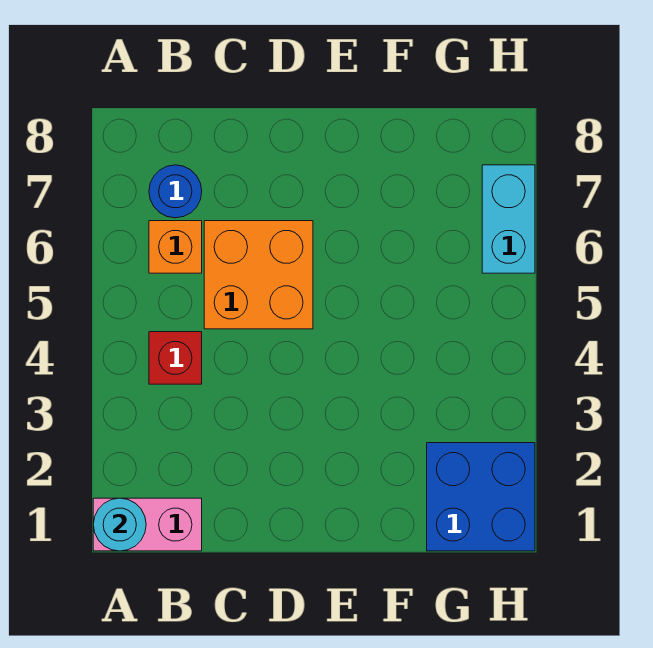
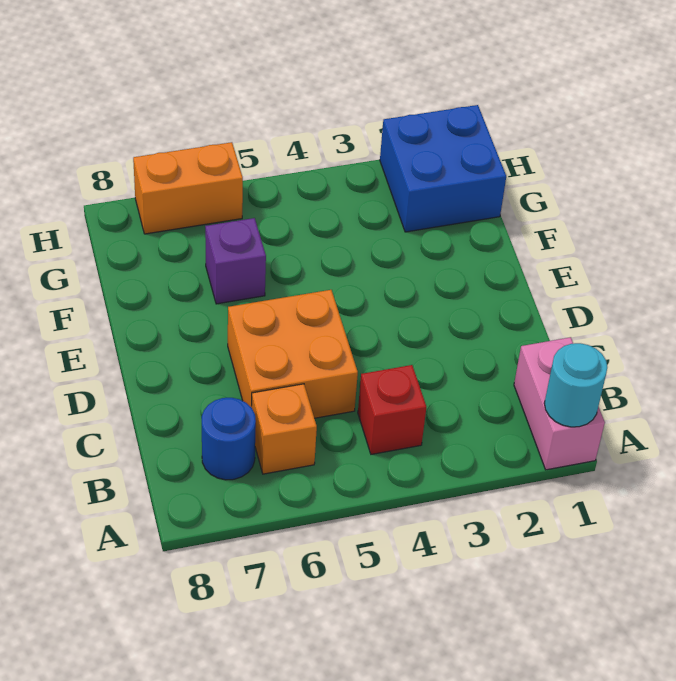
none -> purple brick F6 level 1
cyan brick H6:H7 level 1 -> orange brick H6:H7 level 1

